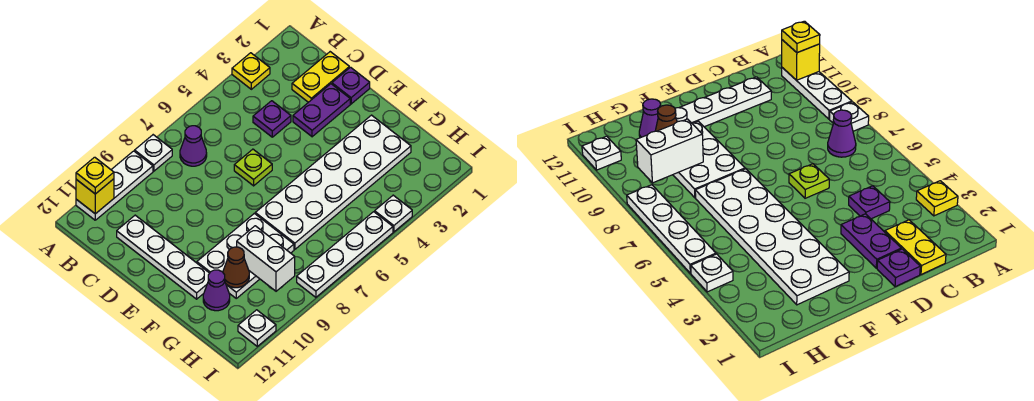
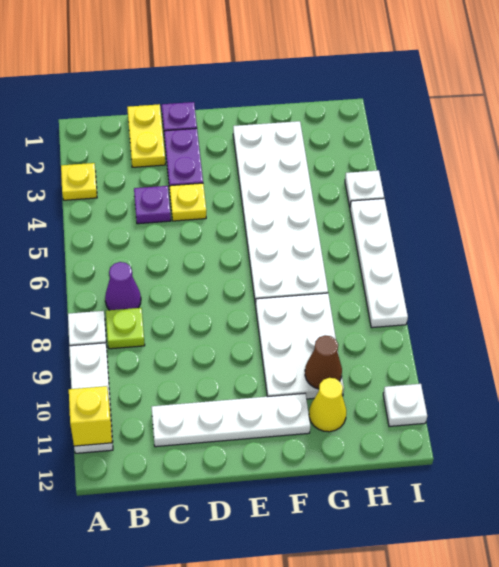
yellow plate A11 level 3 -> yellow plate D4 level 1
lime plate D6 level 1 -> lime plate B8 level 1
white brick G9:H9 level 2 -> none
purple cone G11 level 1 -> yellow cone G11 level 1

